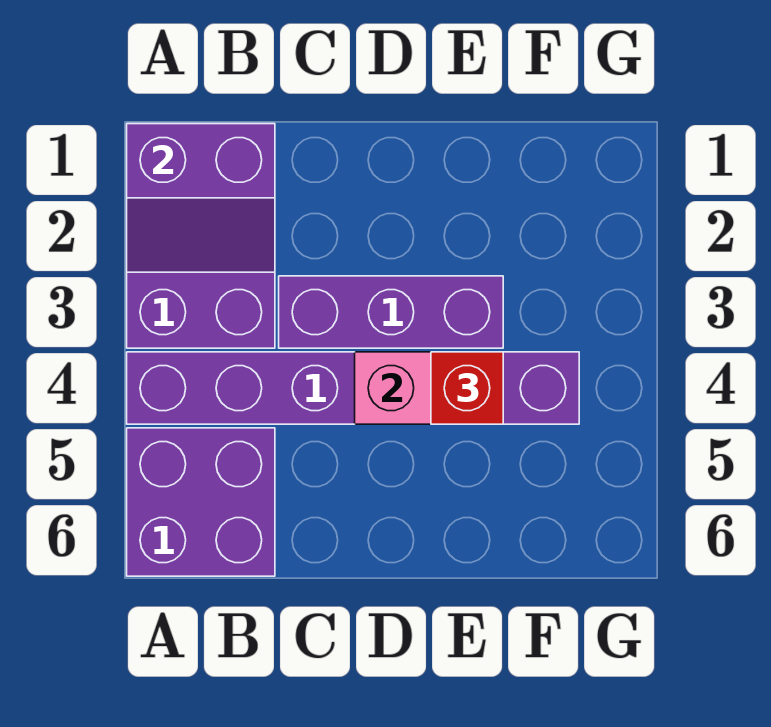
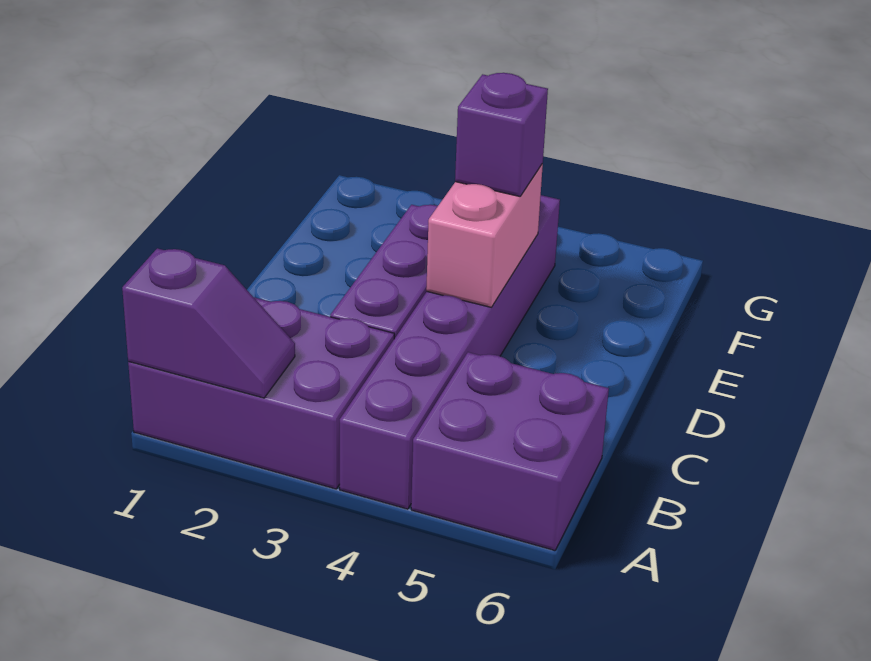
purple slope A1:B2 level 2 top 1 -> purple slope A1:A2 level 2 top 1
red brick E4 level 3 -> purple brick E4 level 3

